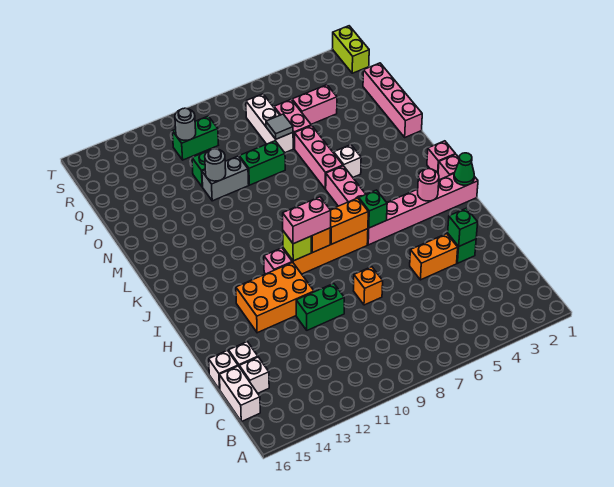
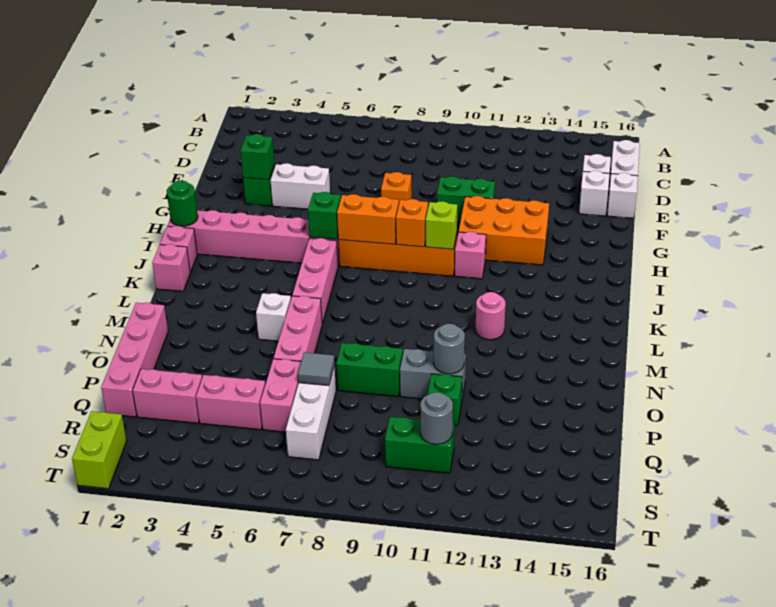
orange brick F4:F5 level 1 -> white brick F4:F5 level 1
green cone I1 level 2 -> green round brick I1 level 2
pink round brick I3 level 2 -> pink round brick L12 level 1
pink brick I9:I10 level 3 -> pink brick Q2:Q3 level 1

